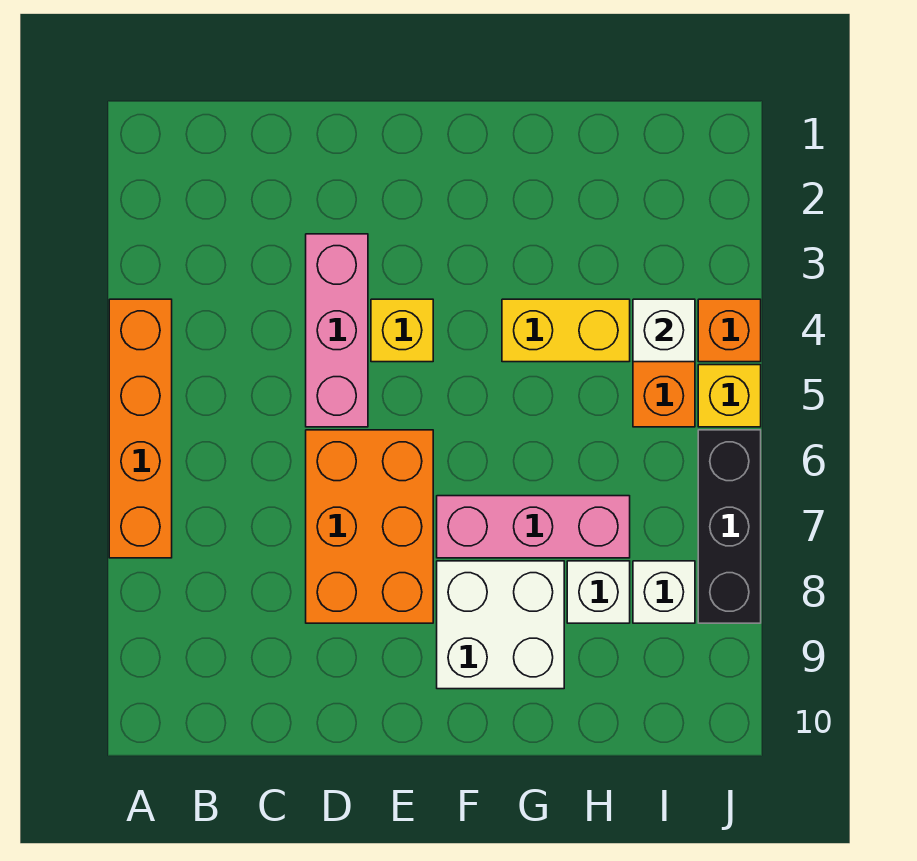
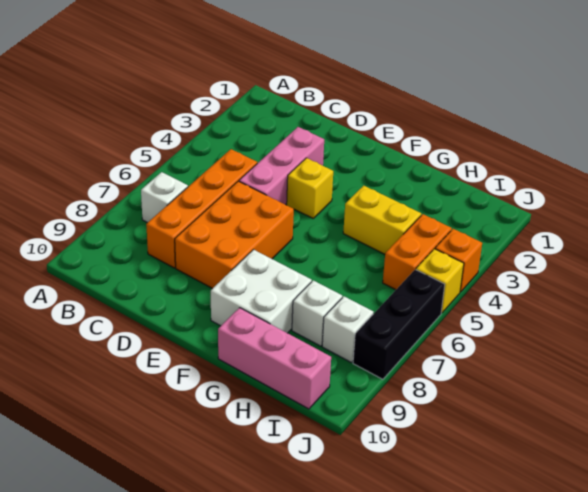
orange brick A4:A7 level 1 -> orange brick C5:C8 level 1
pink brick F7:H7 level 1 -> pink brick G10:I10 level 1
white brick I4 level 2 -> white brick B7 level 1

